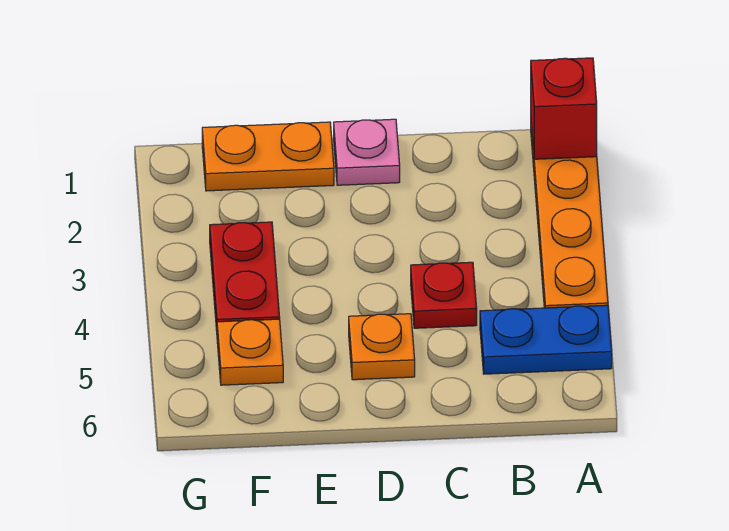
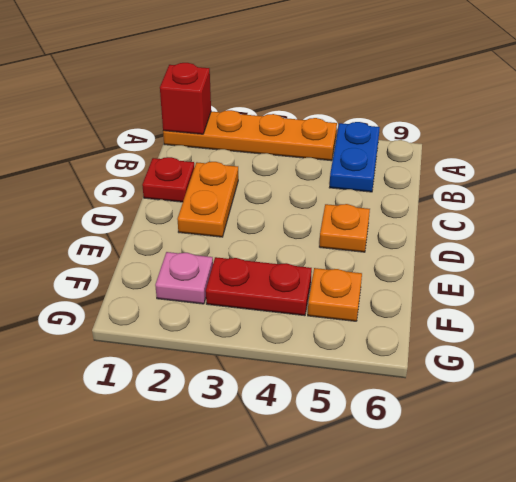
red plate C4 level 1 -> red plate C1 level 1
pink plate D1 level 1 -> pink plate F2 level 1
orange plate E1:F1 level 1 -> orange plate C2:D2 level 1

